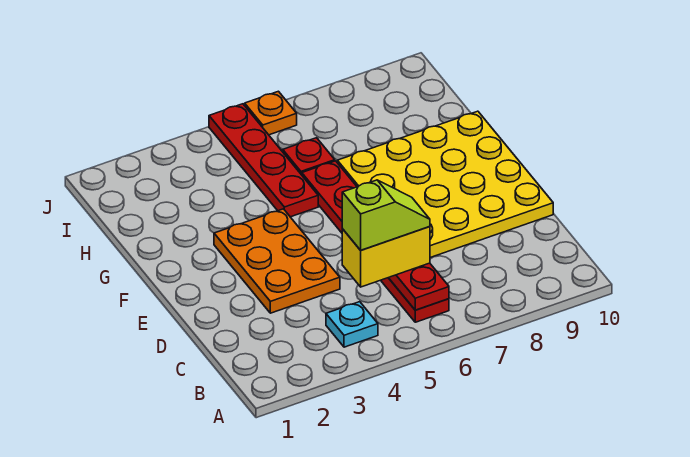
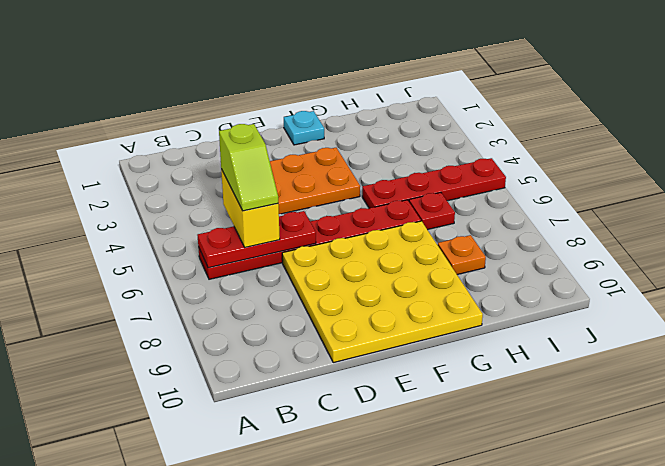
cyan plate B4 level 1 -> cyan plate F1 level 1
orange plate J6 level 1 -> orange plate H8 level 1

